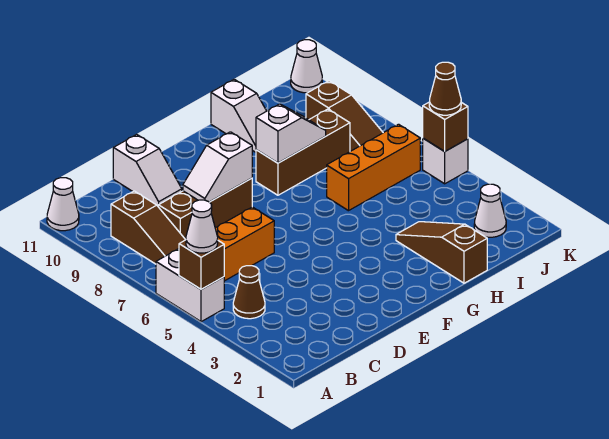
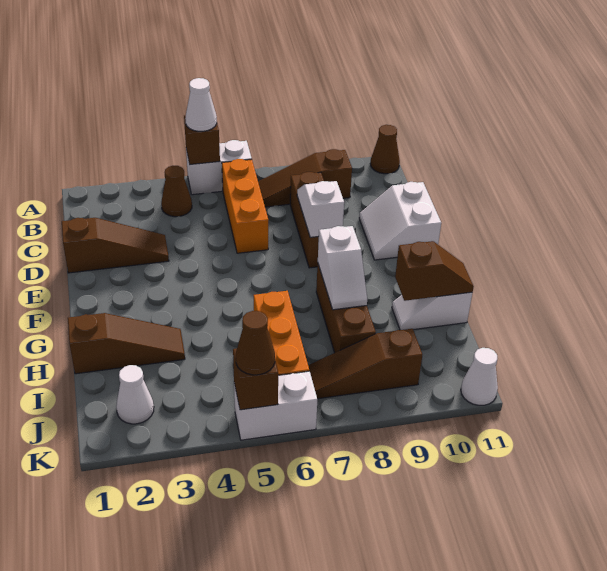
white cone A11 level 1 -> brown cone A11 level 1
none -> brown slope D1:D3 level 1 top 1
white slope D10:D11 level 1 top 11 -> white slope D10:E11 level 1 top 11
none -> brown slope H10:H11 level 2 top 10
white brick K5 level 1 -> white brick K5:K6 level 1

